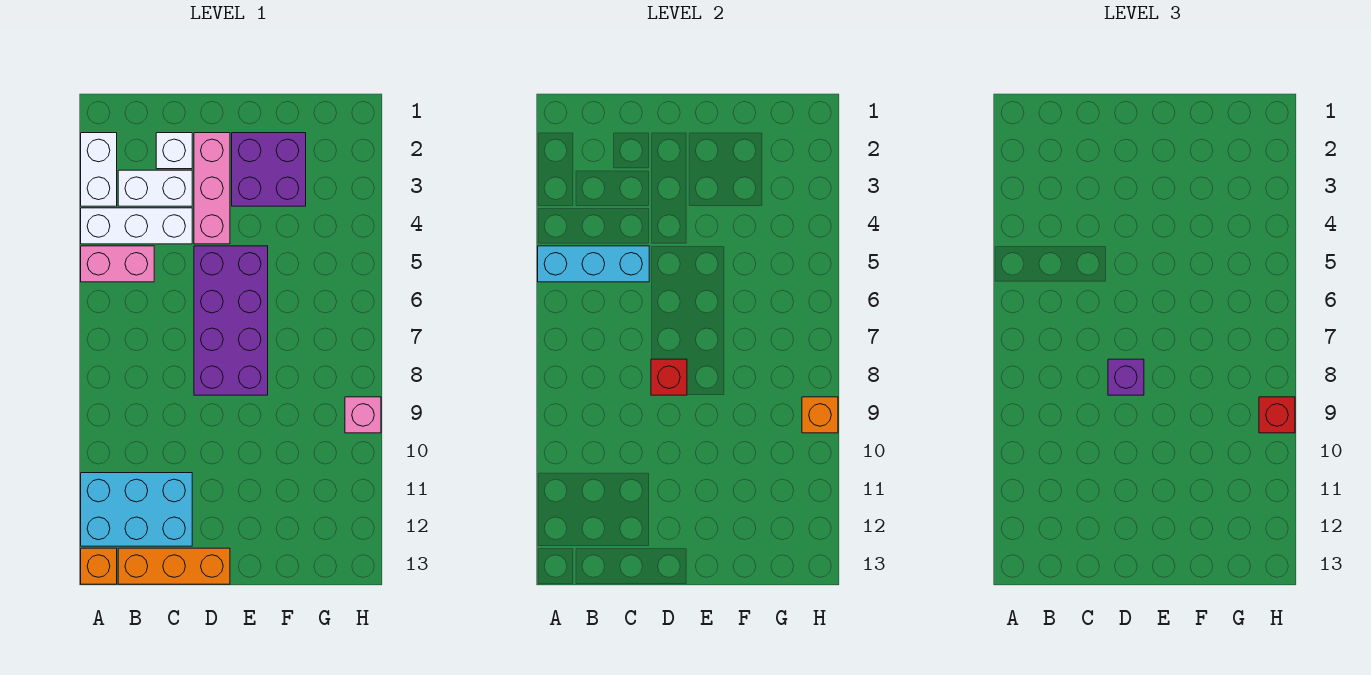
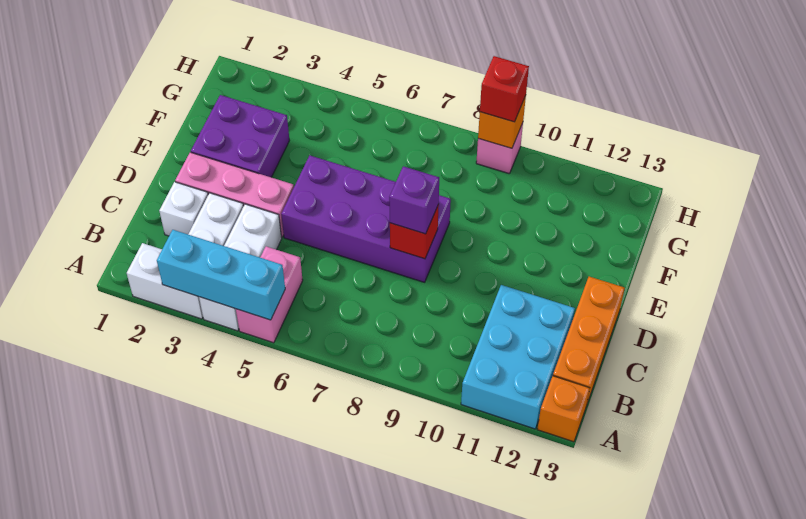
cyan brick A5:C5 level 2 -> cyan brick A3:A5 level 2

